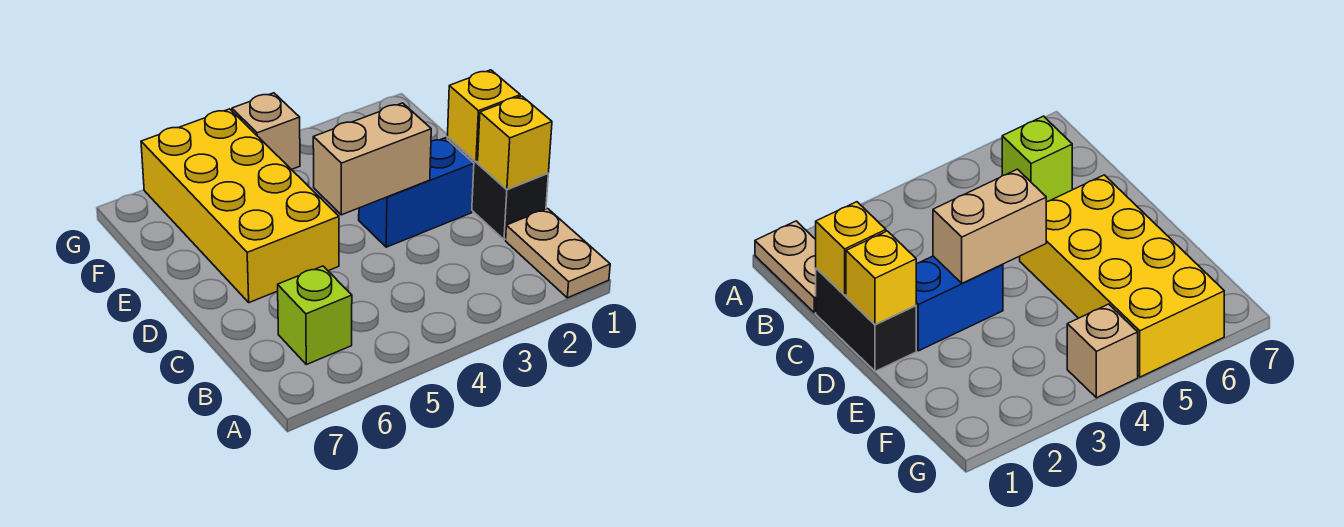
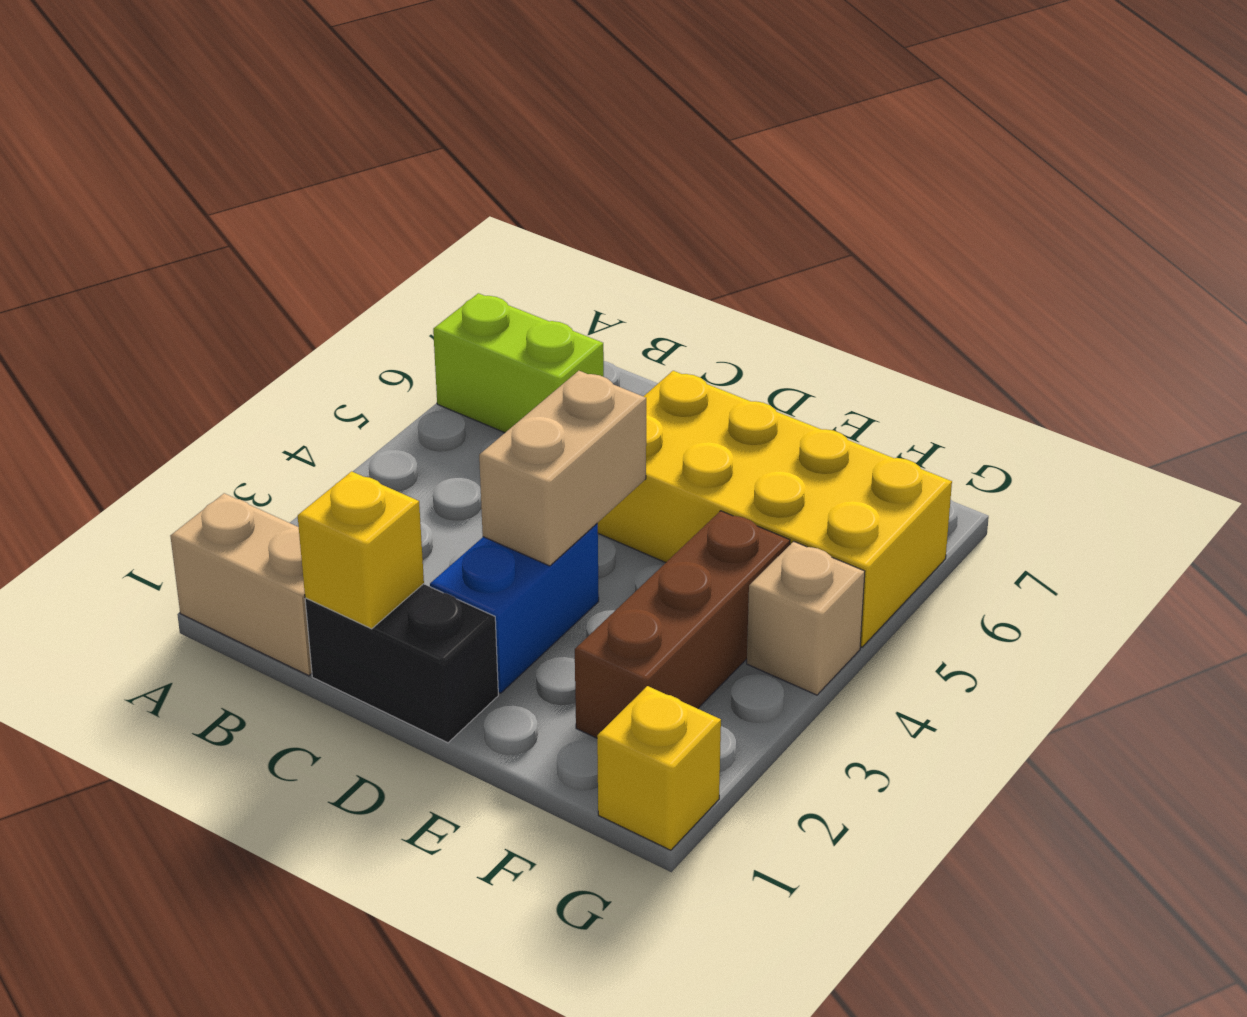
tan plate A1:B1 level 1 -> tan brick A1:B1 level 1
lime brick B6 level 1 -> lime brick A6:B6 level 1
yellow brick D1 level 2 -> yellow brick G1 level 1
none -> brown brick F2:F4 level 1

